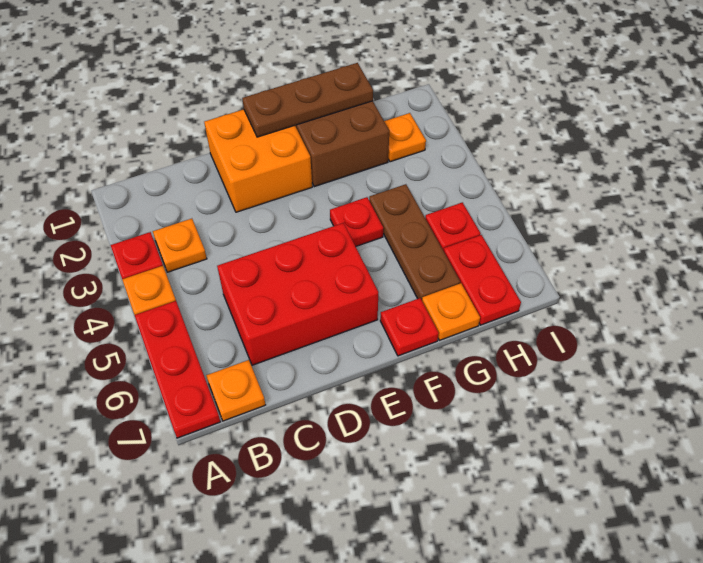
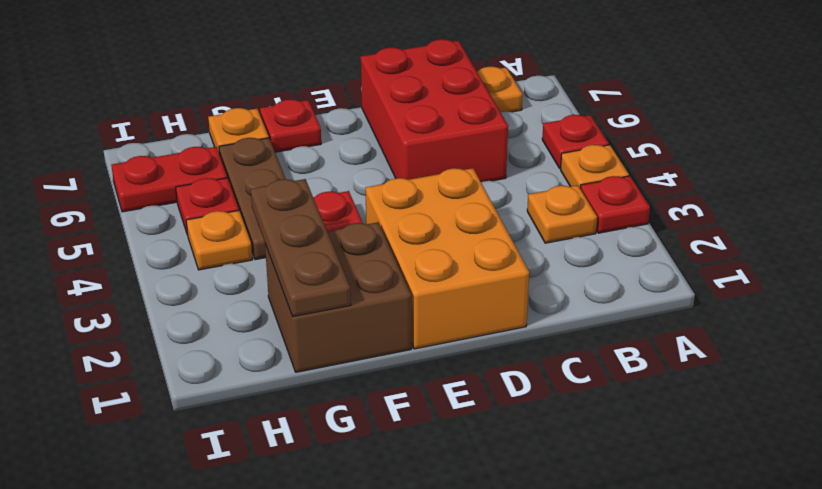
red plate A5:A7 level 1 -> red plate A5 level 1
red brick C5:E6 level 1 -> red brick C5:D7 level 1
orange brick D1:E2 level 1 -> orange brick D1:E3 level 1
brown plate E1:G1 level 2 -> brown plate G1:G3 level 2
orange plate H2 level 1 -> orange plate H4 level 1
red plate H6:H7 level 1 -> red plate H6:I6 level 1

